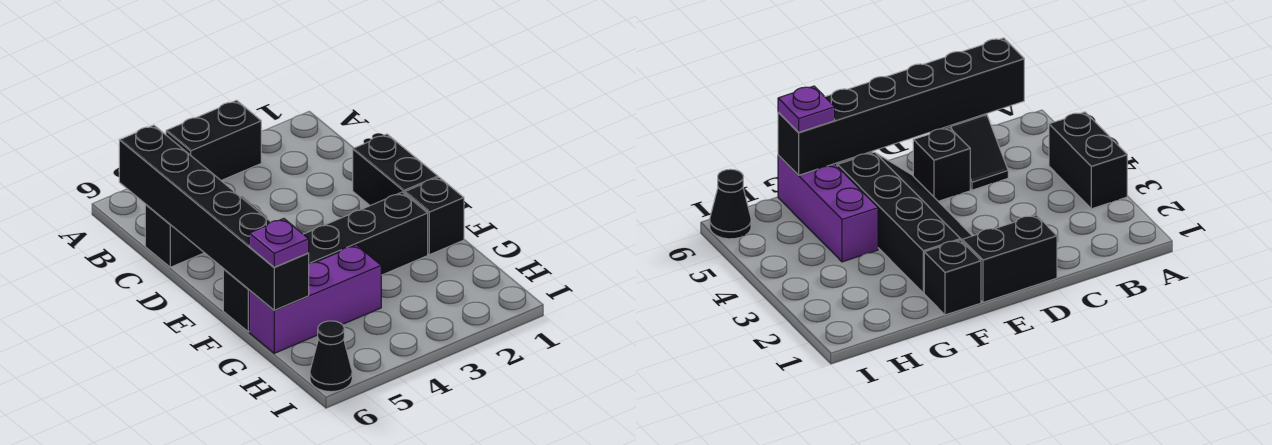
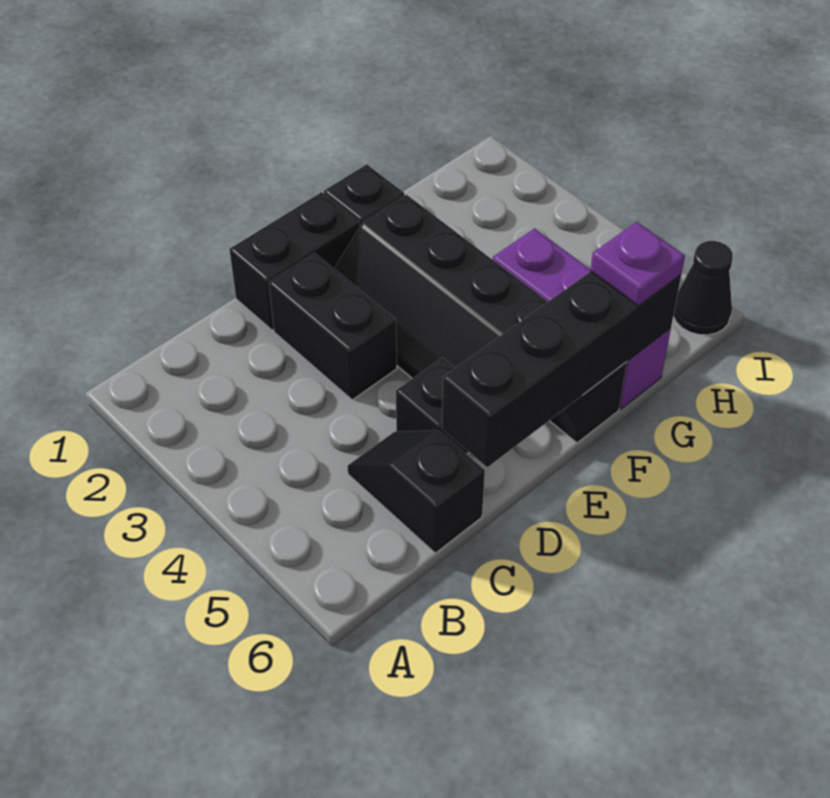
black brick A3:A4 level 1 -> black brick D2:D3 level 1
black brick B6:G6 level 2 -> black brick D6:G6 level 2

